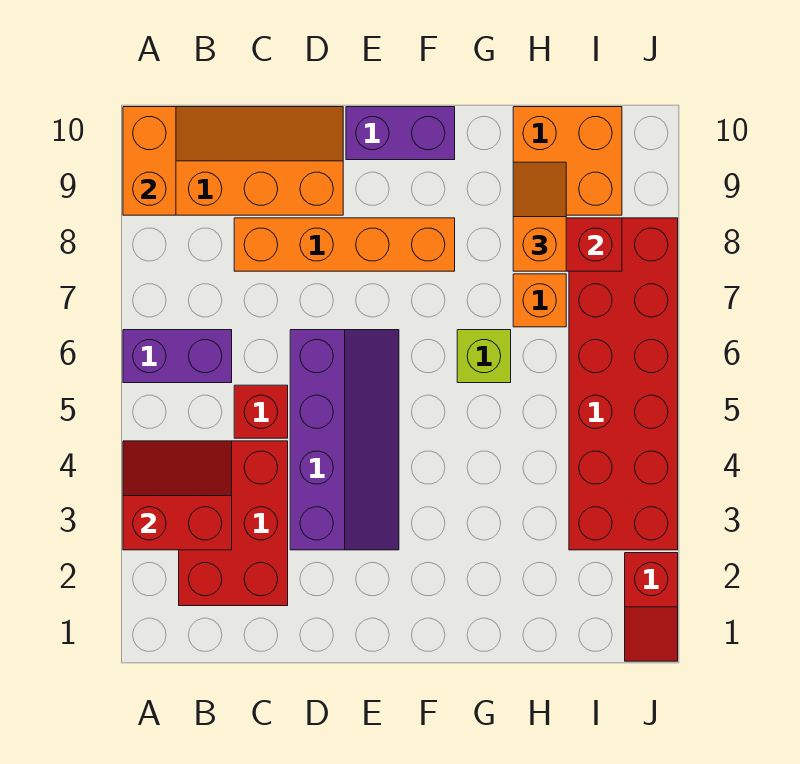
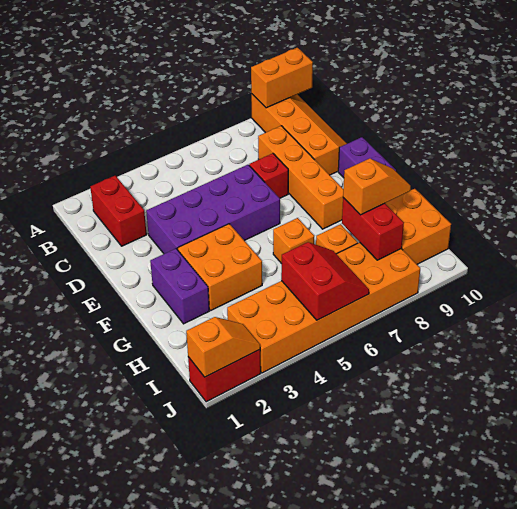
red slope A3:B4 level 2 top 3 -> red slope I5:J6 level 2 top 5
purple brick A6:B6 level 1 -> purple brick F2:G2 level 1
red brick B2:C4 level 1 -> red brick B2:C2 level 1
red brick C5 level 1 -> red brick D7 level 1
purple slope D3:E6 level 1 top D -> purple brick D3:E6 level 1
none -> orange brick F3:G4 level 1
lime brick G6 level 1 -> orange brick G6 level 1
red brick I3:J8 level 1 -> orange brick I3:J8 level 1
red slope J1:J2 level 1 top 2 -> red brick J1:J2 level 1
none -> orange slope J1:J2 level 2 top 1

